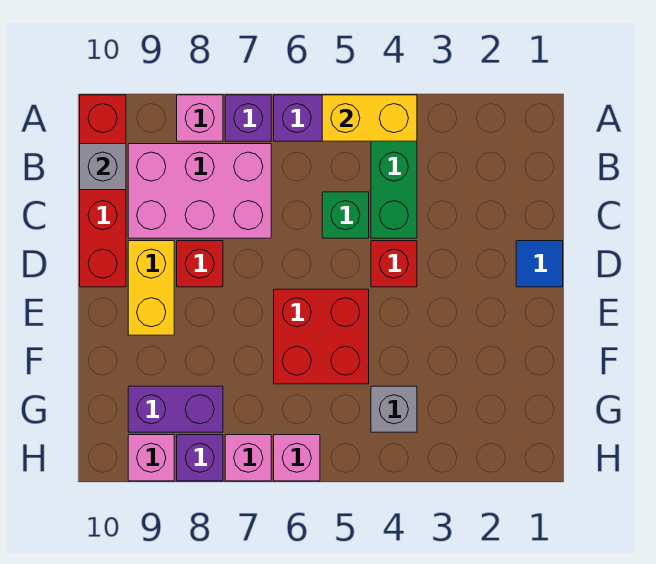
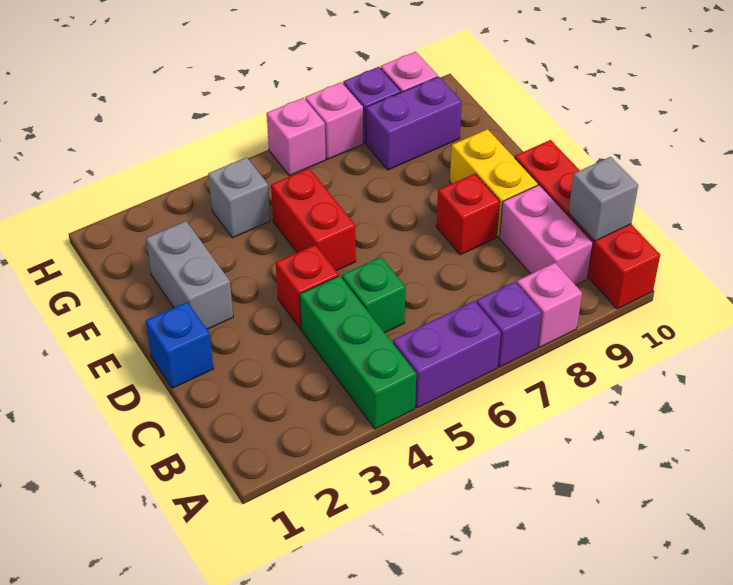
yellow brick A4:A5 level 2 -> none
pink brick B7:C9 level 1 -> pink brick B9:C9 level 1
blue tile D1 level 1 -> blue brick D1 level 1
none -> grey brick E2:F2 level 1
red brick E5:F6 level 1 -> red brick E5:F5 level 1

